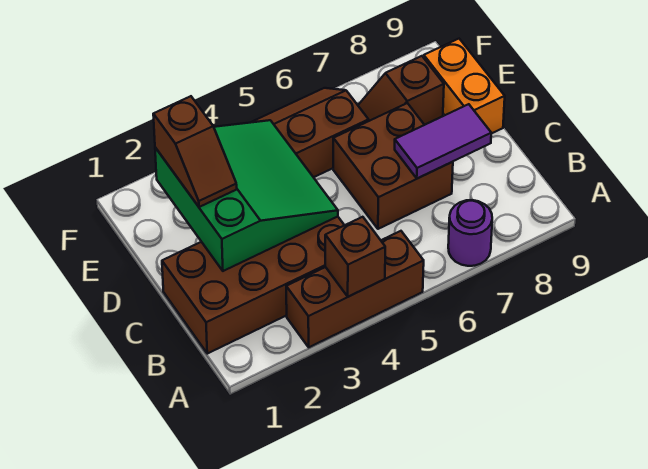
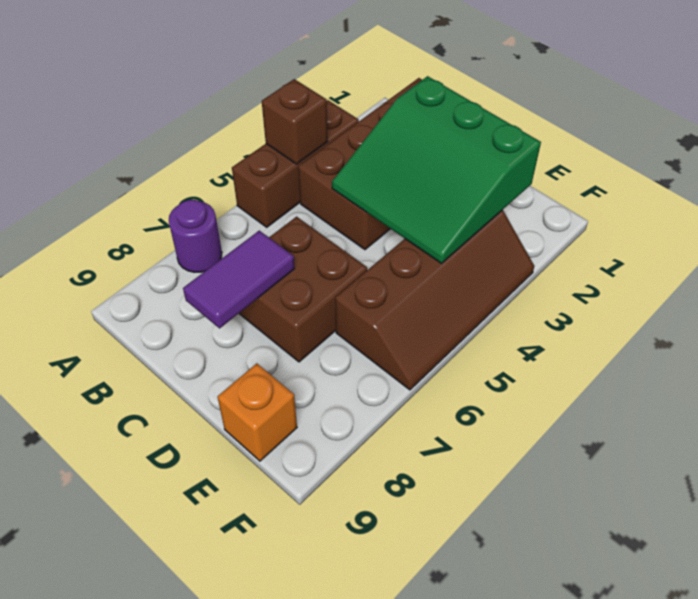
brown slope D2:E2 level 3 top E -> none
orange brick D9:E9 level 1 -> orange brick E9 level 1
brown slope E7:E8 level 1 top 8 -> none

